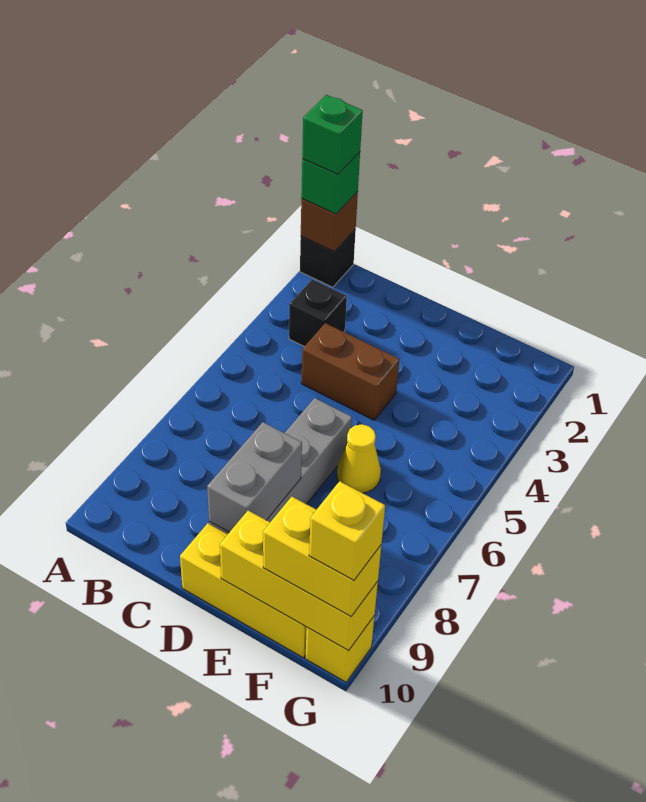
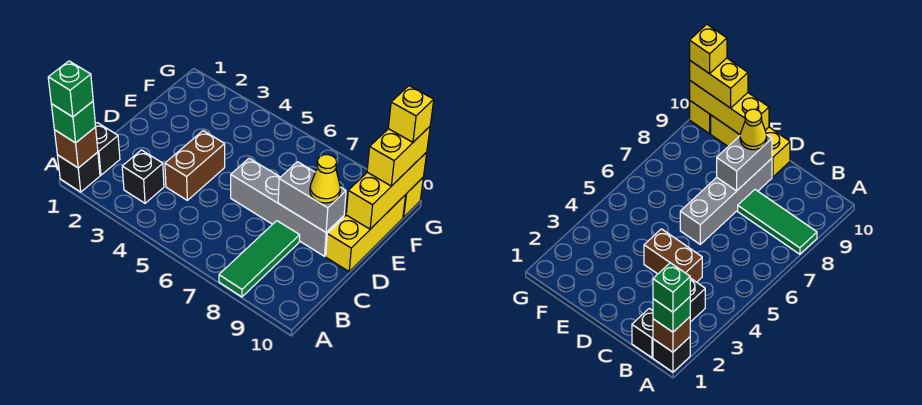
none -> green tile A8:C8 level 1
none -> black brick B1 level 1
yellow cone E6 level 1 -> yellow cone D9 level 3

